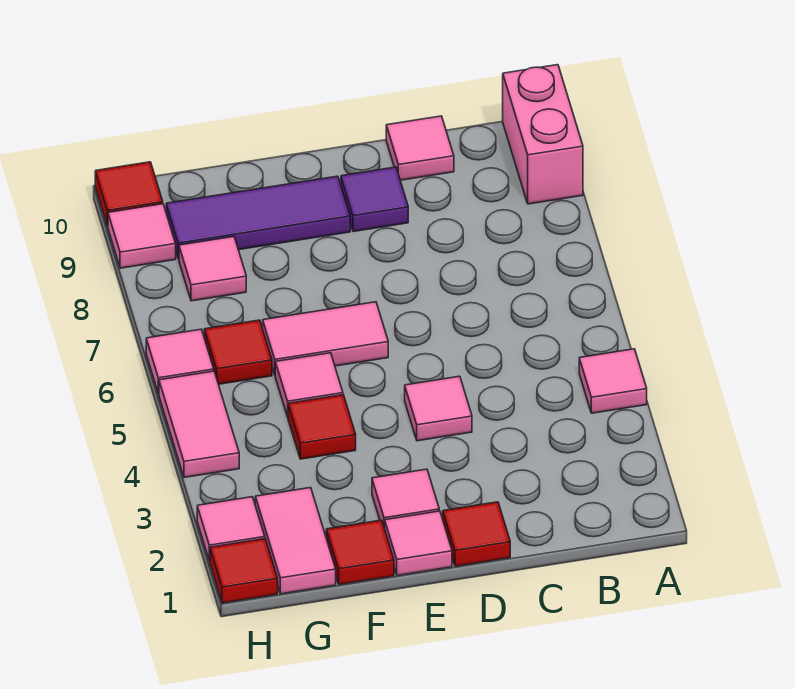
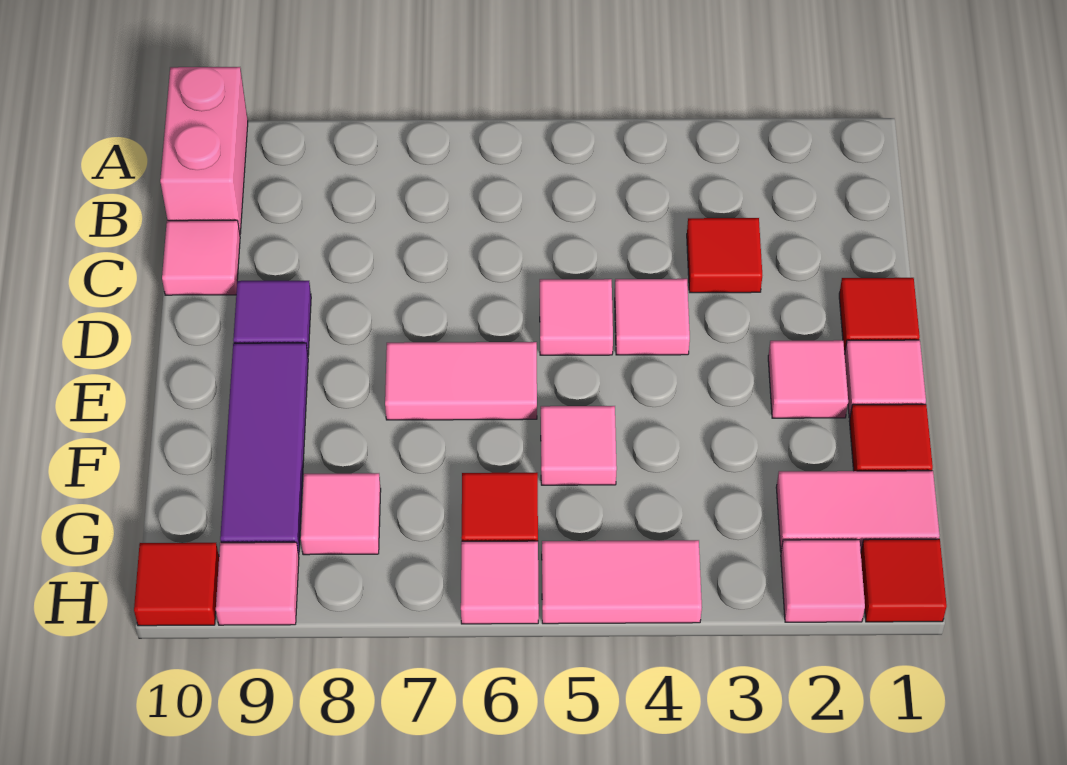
pink tile A4 level 1 -> pink tile D5 level 1
pink brick A9:A10 level 1 -> pink brick A10:B10 level 1
pink tile E6:F6 level 1 -> pink tile E6:E7 level 1
red tile F4 level 1 -> red tile C3 level 1

